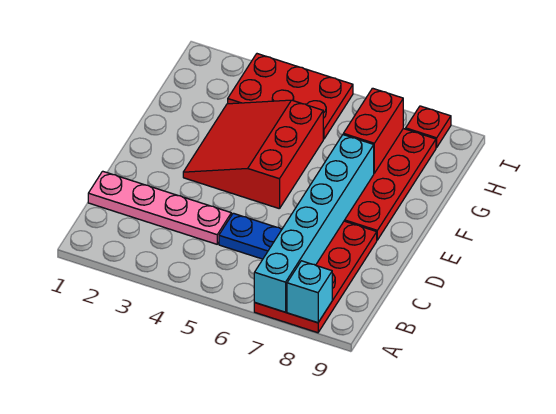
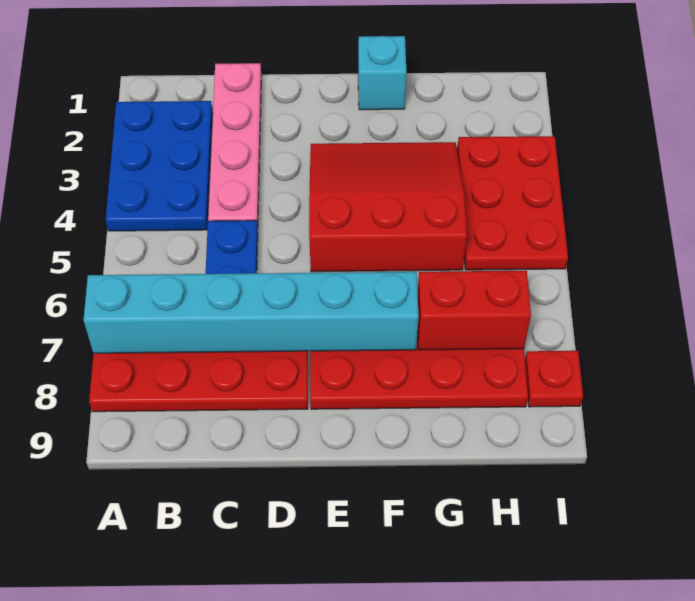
none -> blue plate A2:B4 level 1
cyan brick A8 level 2 -> cyan brick F1 level 1

